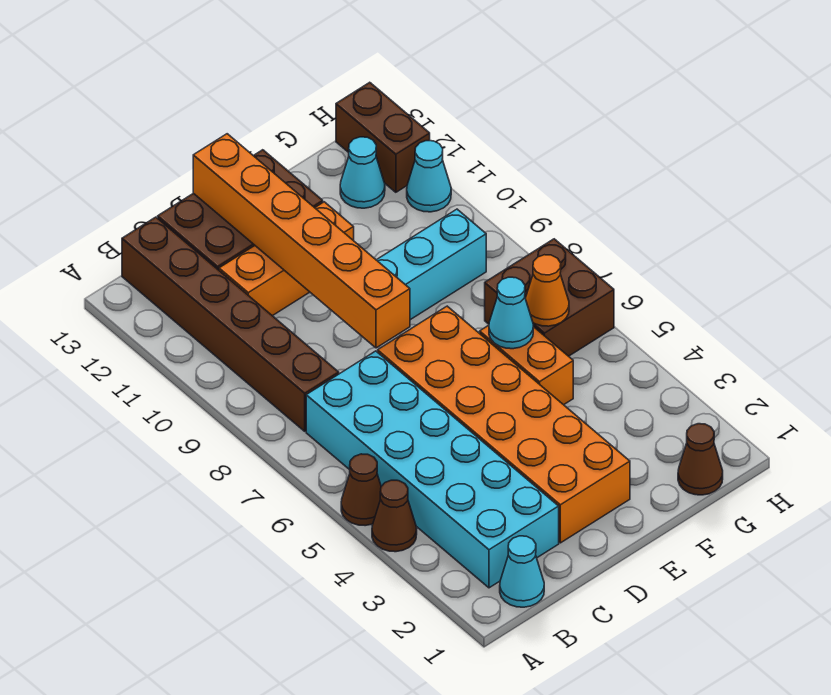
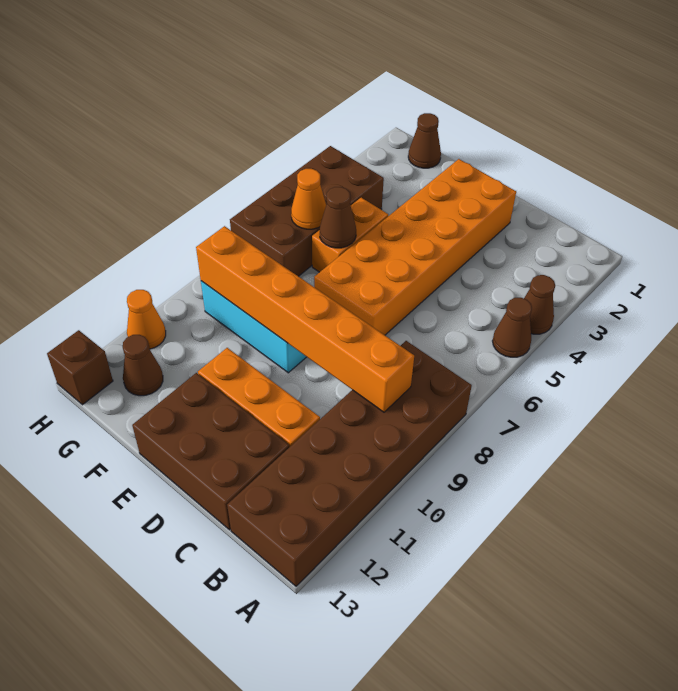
cyan cone B1 level 1 -> none
cyan brick B2:C7 level 1 -> none
brown brick B8:B13 level 1 -> brown brick A8:B13 level 1
orange brick D8:D13 level 2 -> orange brick B9:G9 level 2
cyan cone F6 level 2 -> brown cone F6 level 2
brown brick G6:H7 level 1 -> brown brick G4:H7 level 1
cyan cone G12 level 1 -> brown cone G12 level 1
cyan cone H11 level 1 -> orange cone H11 level 1
brown brick H12:H13 level 1 -> brown brick H13 level 1

